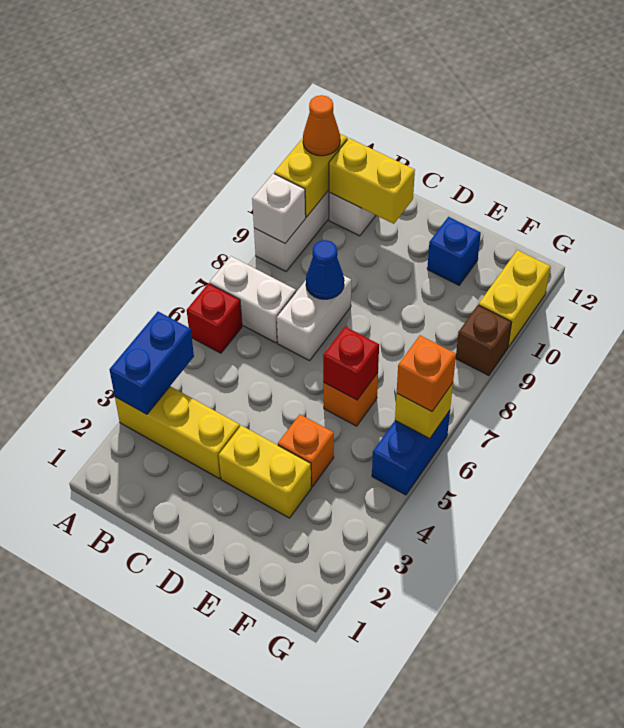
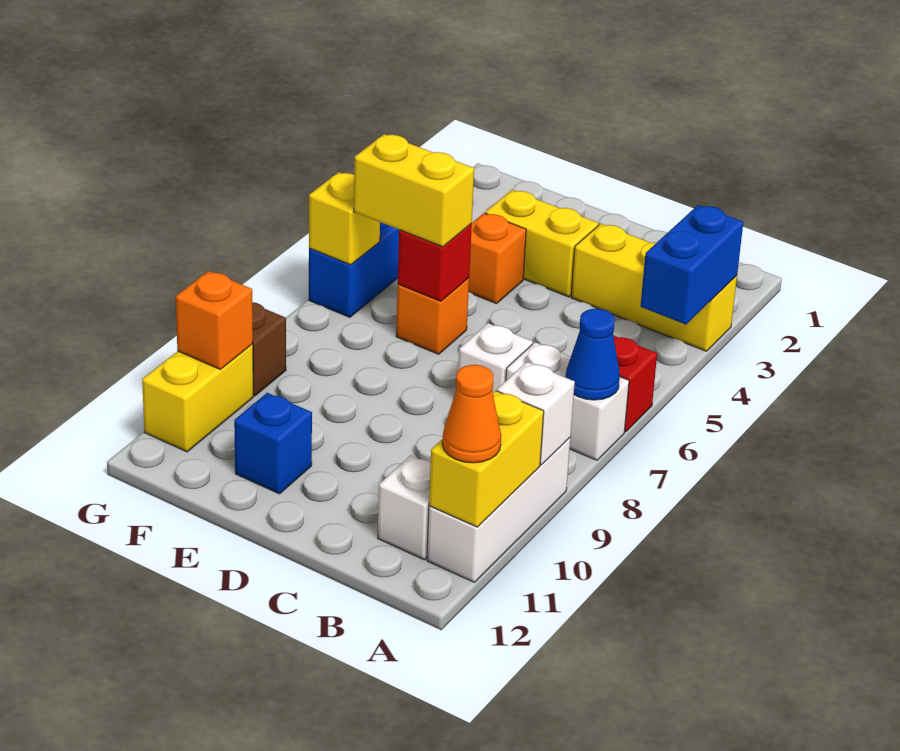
yellow brick B11:C11 level 2 -> yellow brick E6:F6 level 3
white brick C7:C8 level 1 -> white brick C7 level 1
blue cone C8 level 2 -> blue cone A7 level 2
orange brick G6 level 3 -> orange brick G10 level 2

